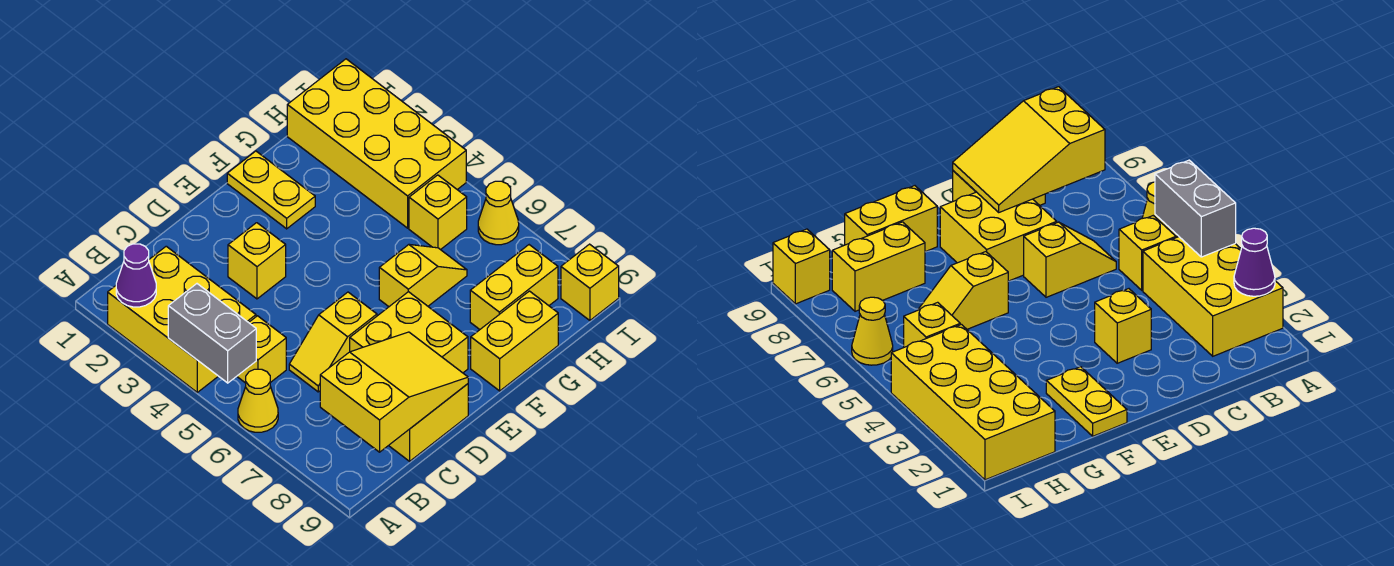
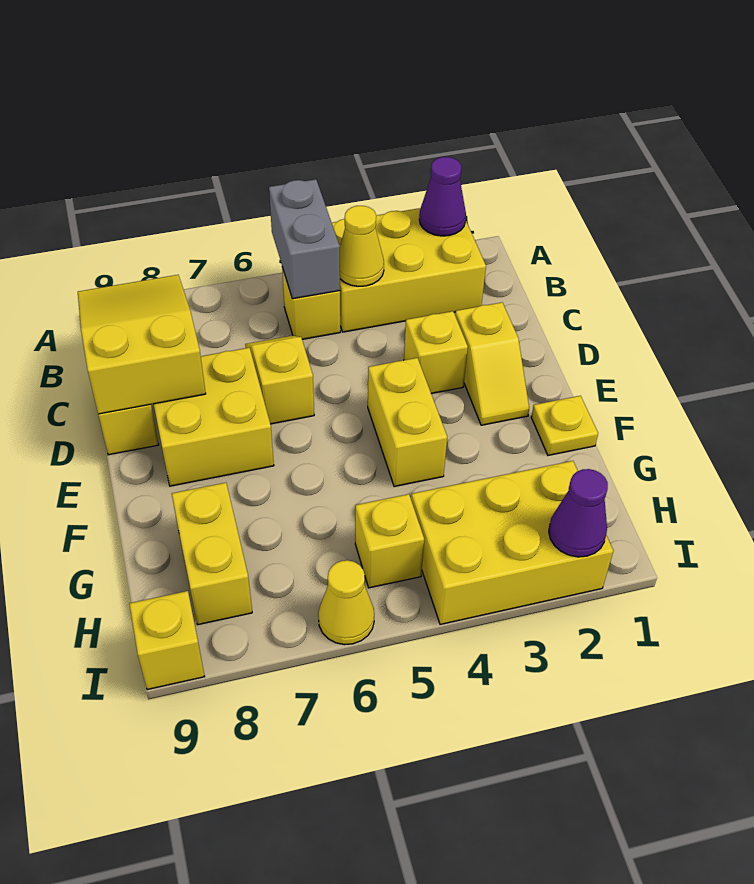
grey brick A4:A5 level 2 -> grey brick A5:B5 level 2
yellow cone A6 level 1 -> yellow cone B4 level 2
yellow slope B8:D9 level 2 top B -> yellow slope B8:D9 level 2 top D
yellow plate F1:F2 level 1 -> yellow plate F1 level 1
yellow slope F6:G6 level 1 top F -> yellow slope D2:E2 level 1 top D
yellow brick F9:G9 level 1 -> yellow brick E4:F4 level 1
yellow brick H1:I4 level 1 -> yellow brick H2:I4 level 1
none -> purple cone I2 level 2

